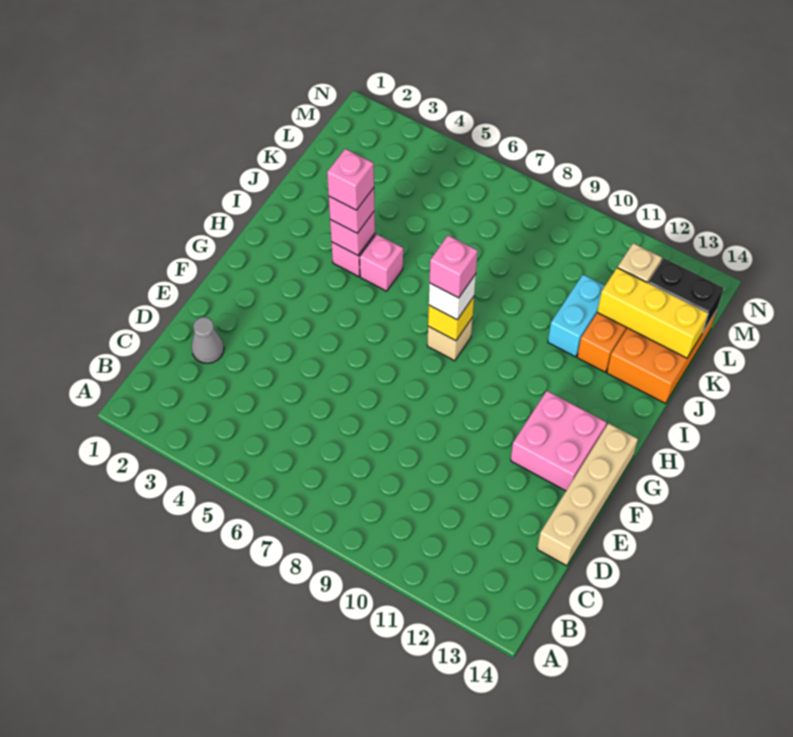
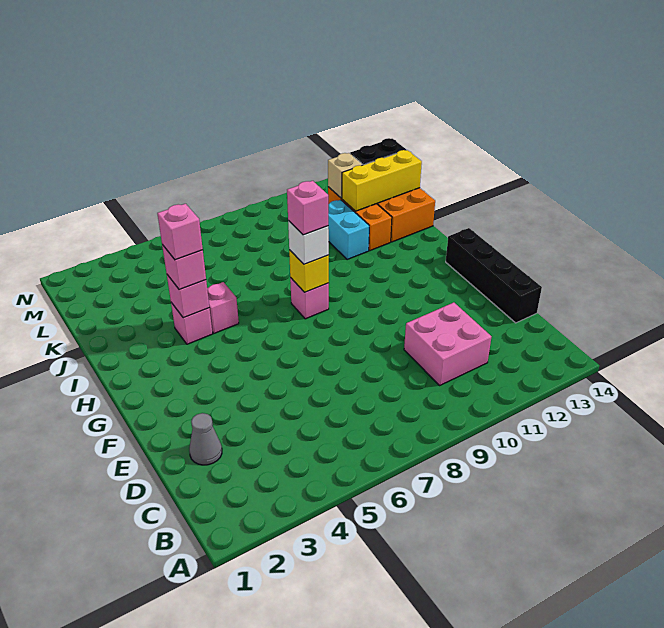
tan brick D14:G14 level 1 -> black brick D14:G14 level 1
pink brick F12:G13 level 1 -> pink brick C10:D11 level 1
tan brick H8 level 1 -> pink brick H8 level 1

